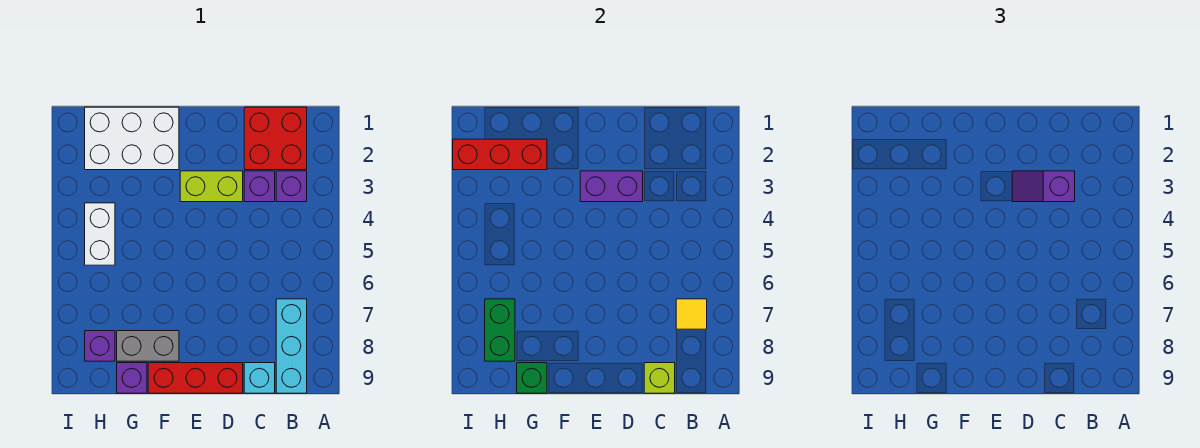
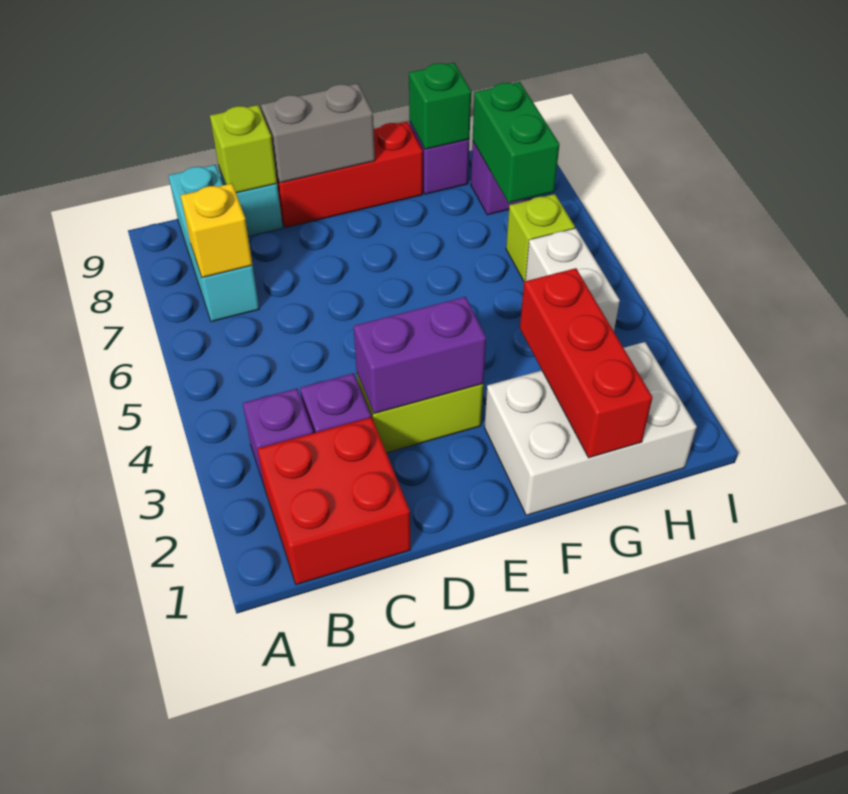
yellow tile B7 level 2 -> yellow brick B7 level 2
purple slope C3:D3 level 3 top C -> none
grey brick F8:G8 level 1 -> grey brick D9:E9 level 2
red brick G2:I2 level 2 -> red brick G1:G3 level 2
none -> lime brick H6 level 1

